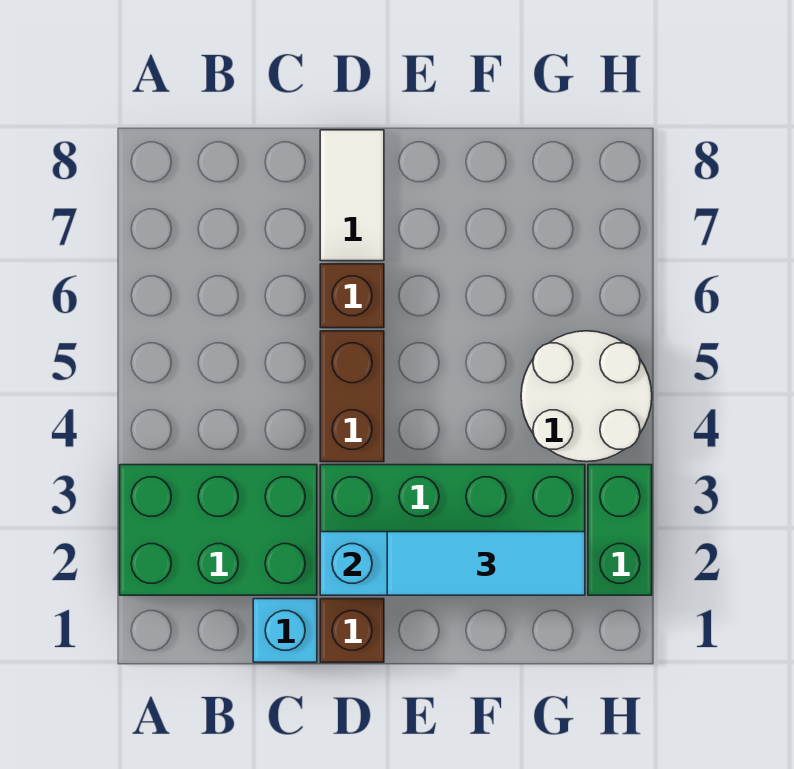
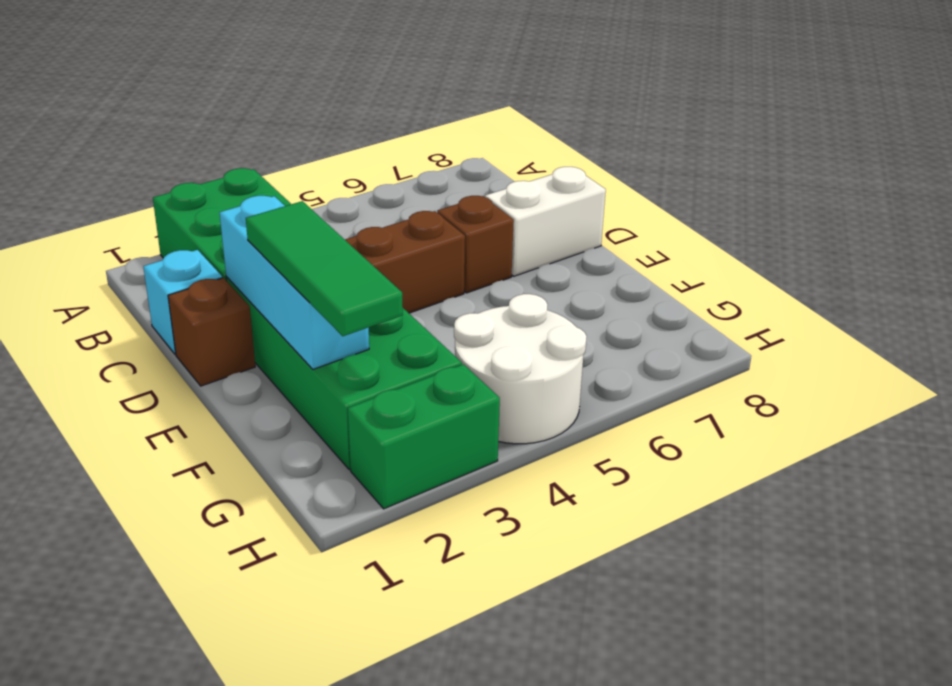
white tile D7:D8 level 1 -> white brick D7:D8 level 1
cyan tile E2:G2 level 3 -> green tile E2:G2 level 3

